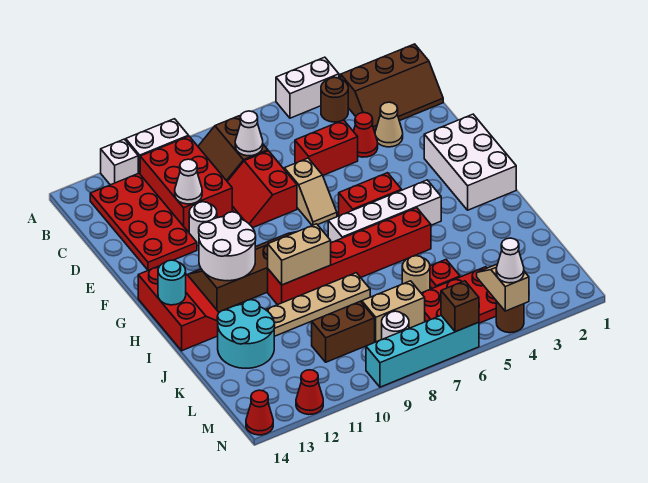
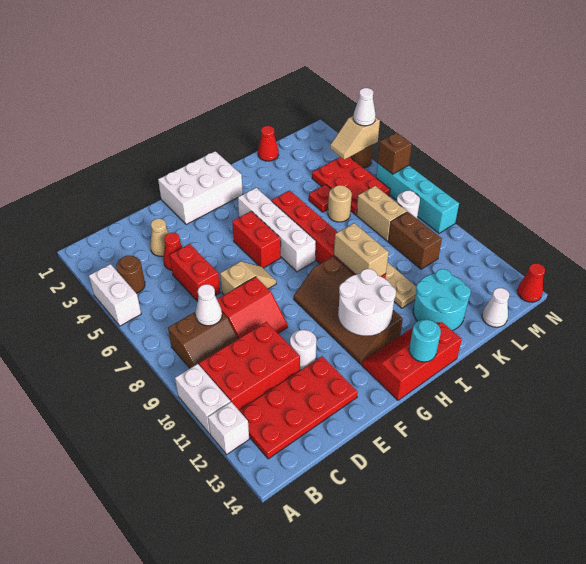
brown slope B1:C3 level 1 top B -> none
white cone D11 level 2 -> white cone L14 level 1
red cone N12 level 1 -> red cone K1 level 1

